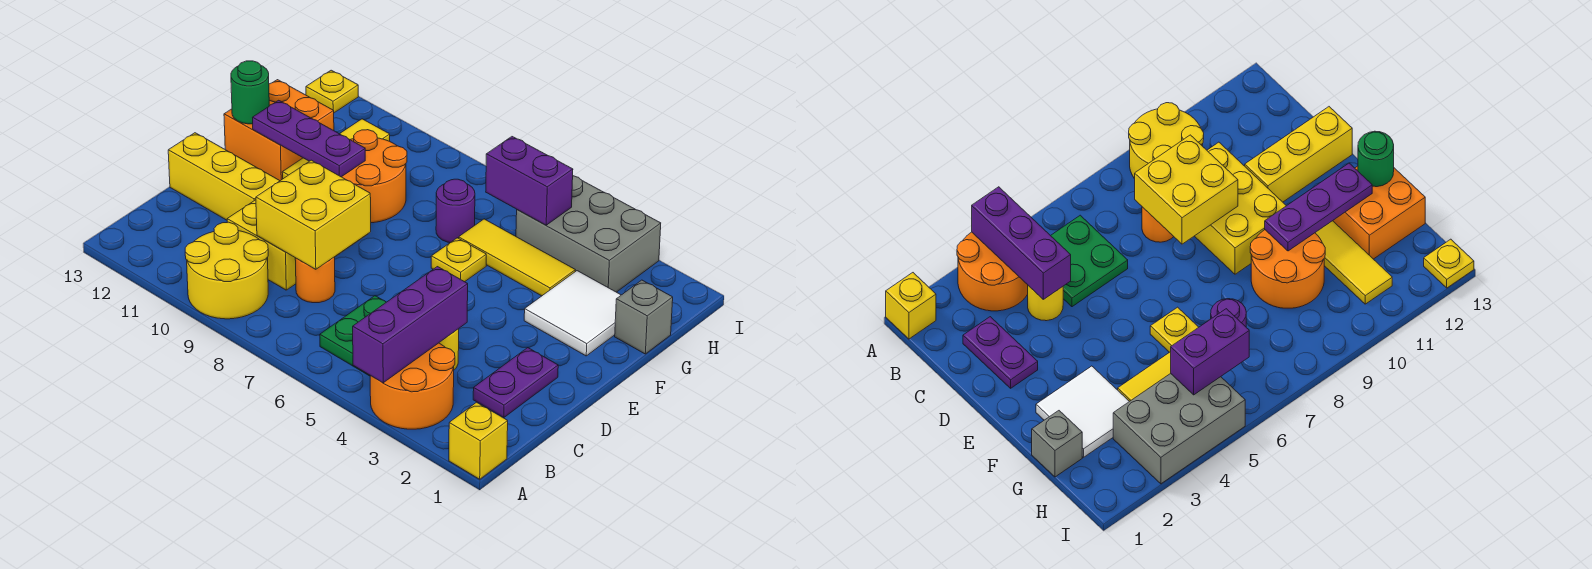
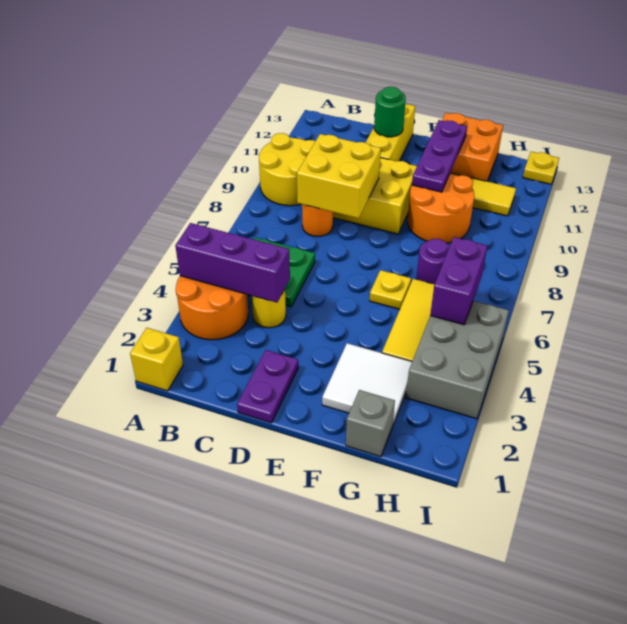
purple plate C2:D2 level 1 -> purple plate D1:D2 level 1
green round brick F13 level 2 -> green round brick D12 level 2

